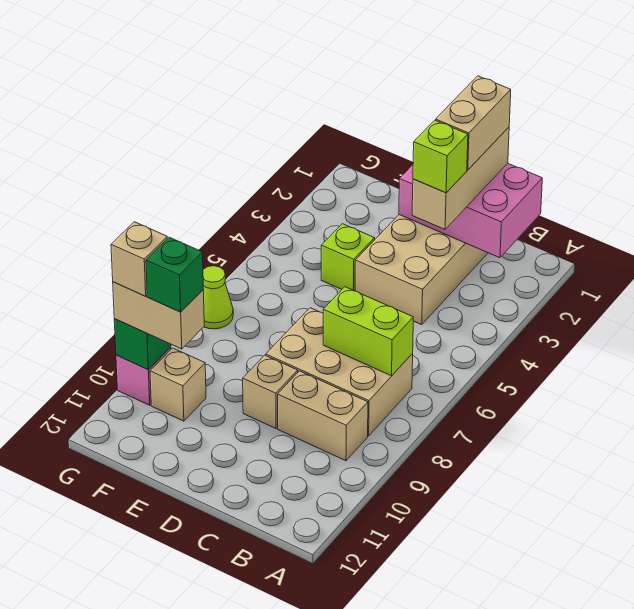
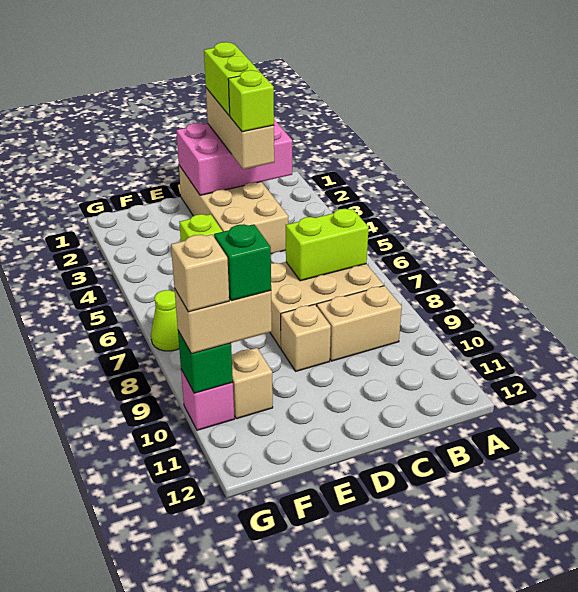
tan brick C1:C2 level 4 -> lime brick C1:C2 level 4

